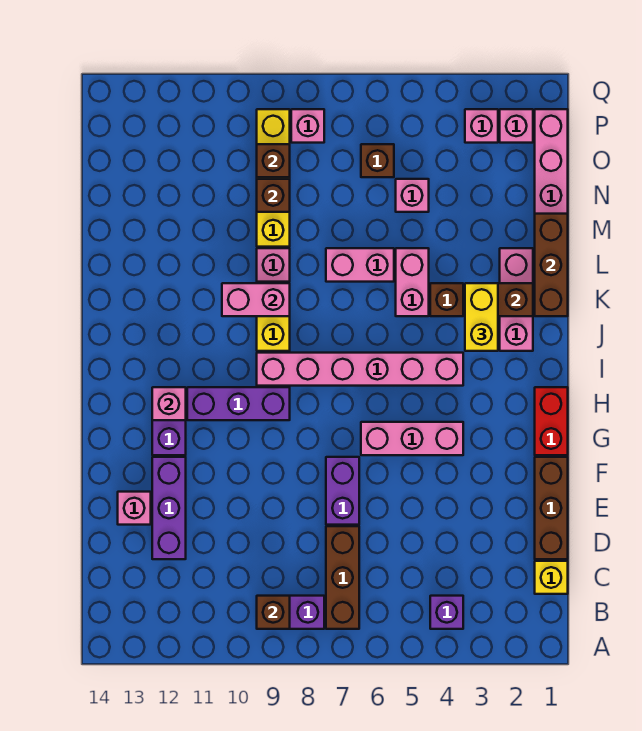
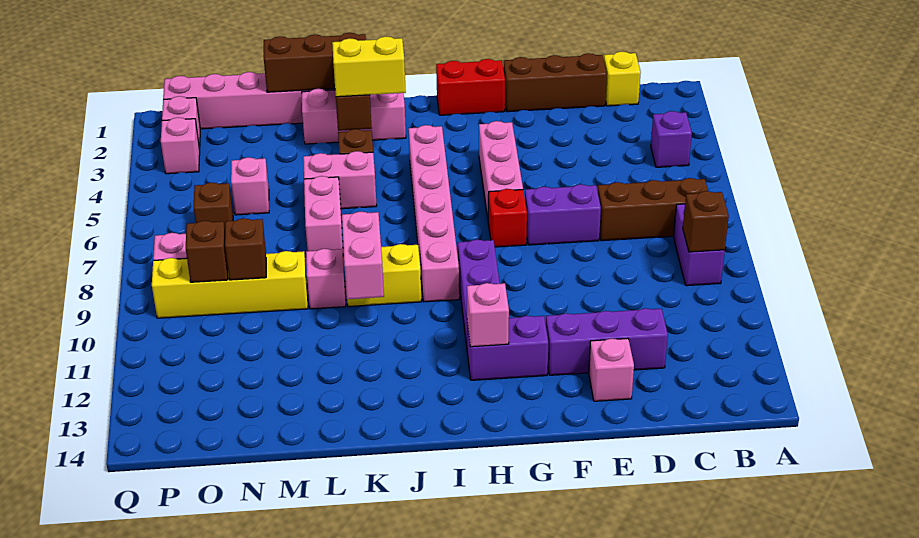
none -> red brick G7 level 1

